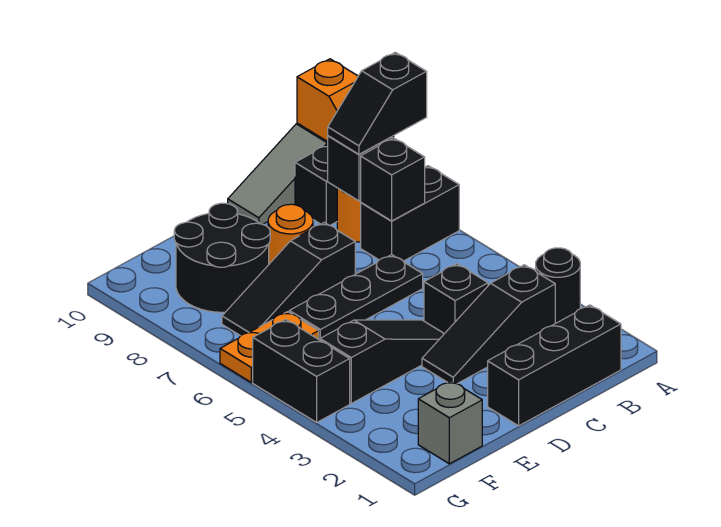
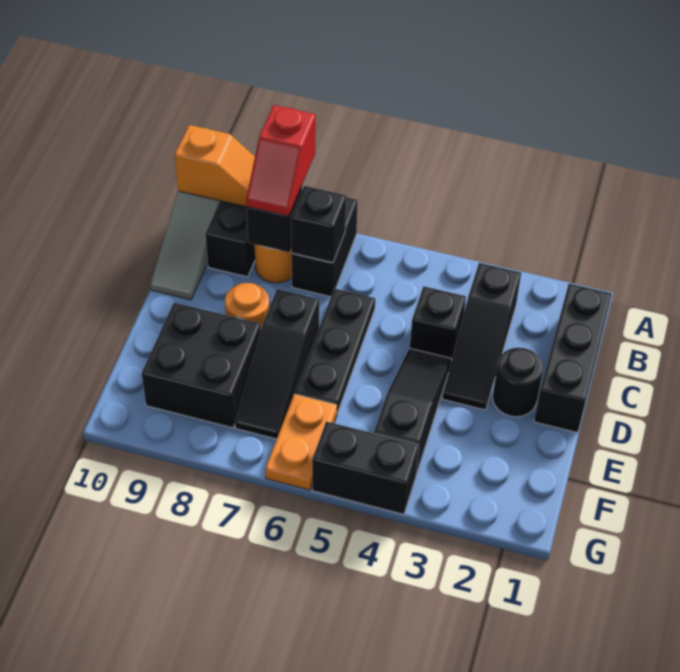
black round brick A3 level 1 -> black round brick D2 level 1
black slope A8:B8 level 3 top A -> red slope A8:B8 level 3 top A
black round brick E8:F9 level 1 -> black brick E8:F9 level 1
grey brick F1 level 1 -> none

